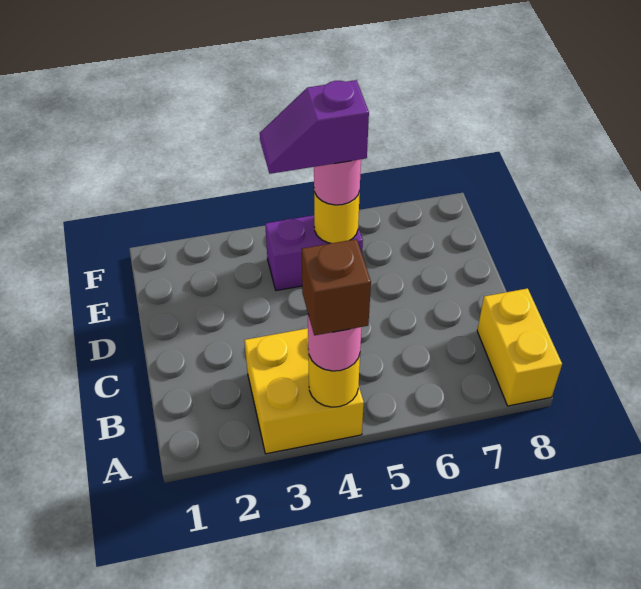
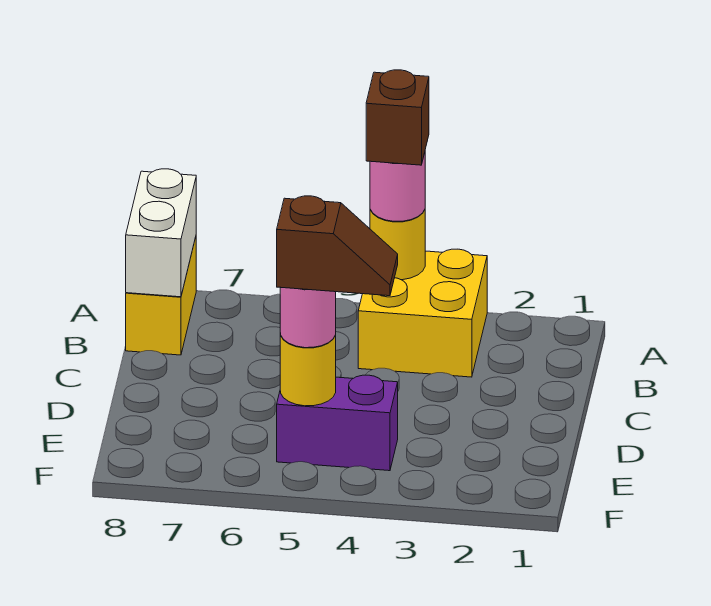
none -> white brick A8:B8 level 2
purple slope E4:E5 level 4 top 5 -> brown slope E4:E5 level 4 top 5

